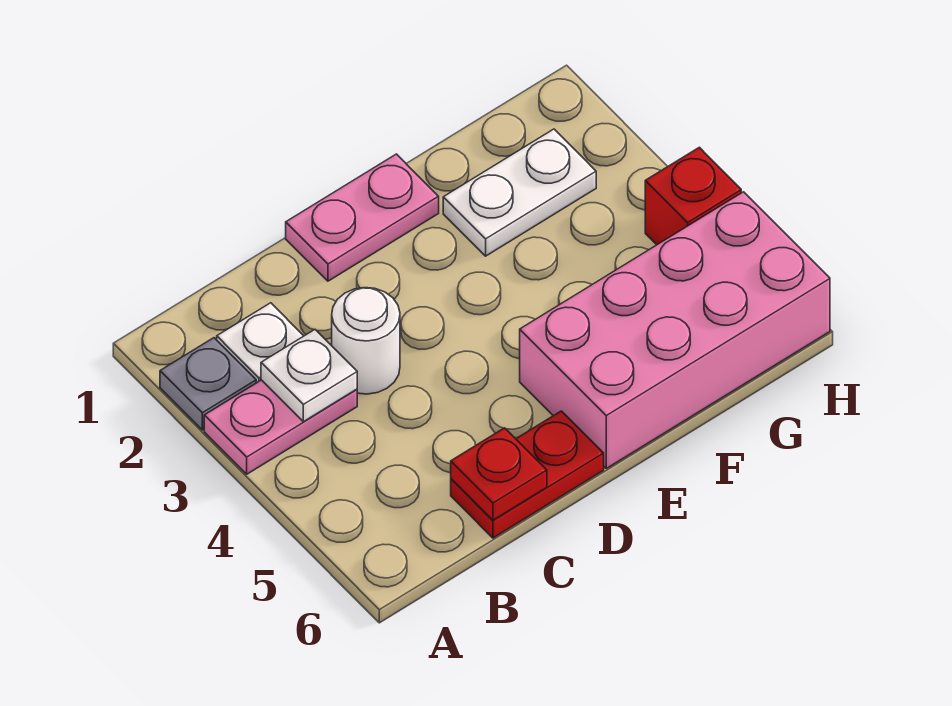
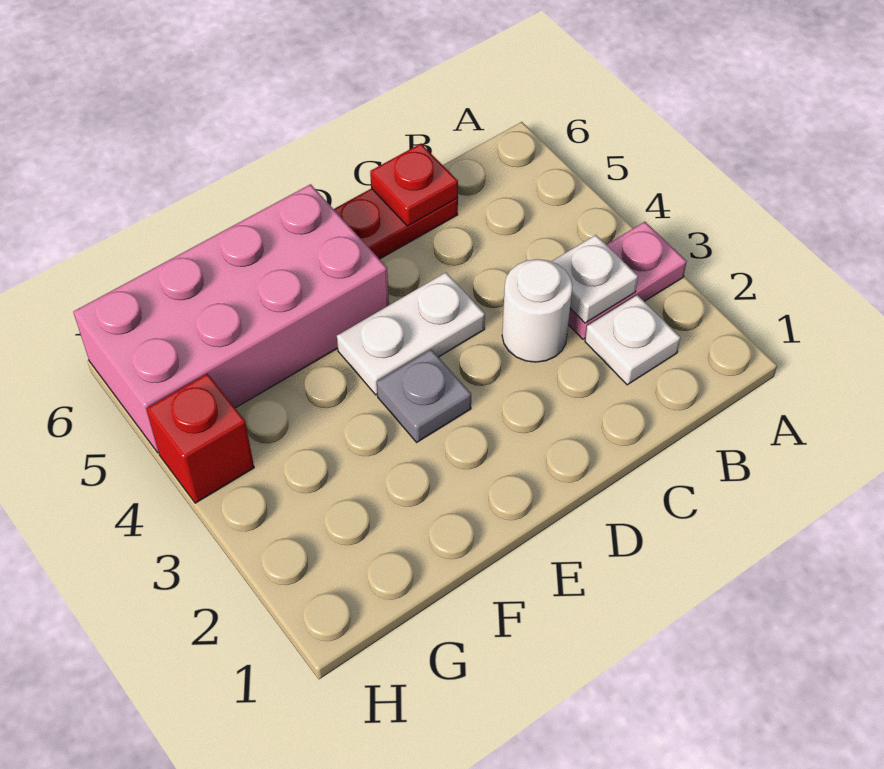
grey plate A2 level 1 -> grey plate E3 level 1
pink plate D1:E1 level 1 -> none
white plate F2:G2 level 1 -> white plate D4:E4 level 1

